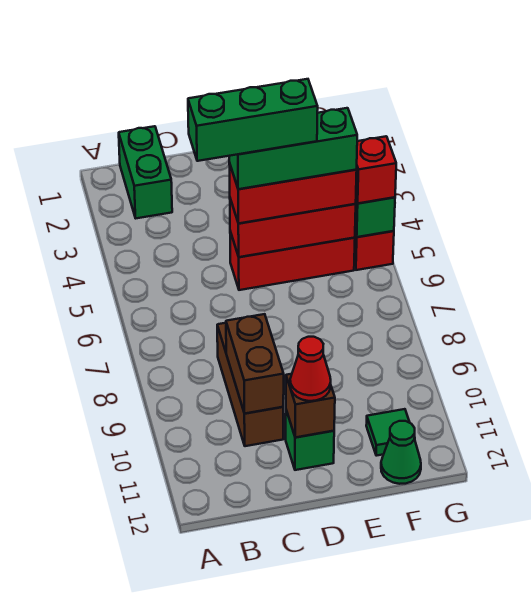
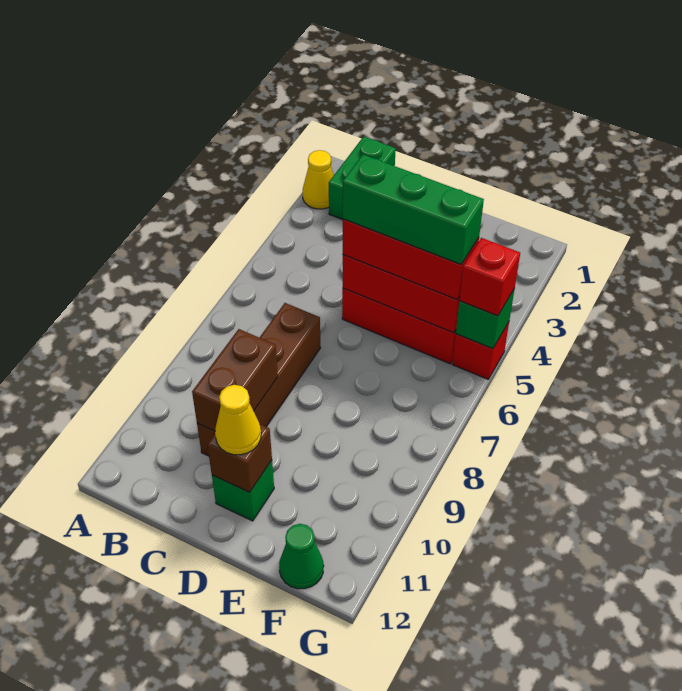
none -> yellow cone A2 level 1
green brick C5:E5 level 5 -> none
brown brick C8:C10 level 1 -> brown brick C7:C10 level 1
red cone D11 level 3 -> yellow cone D11 level 3
green tile F11 level 1 -> none

